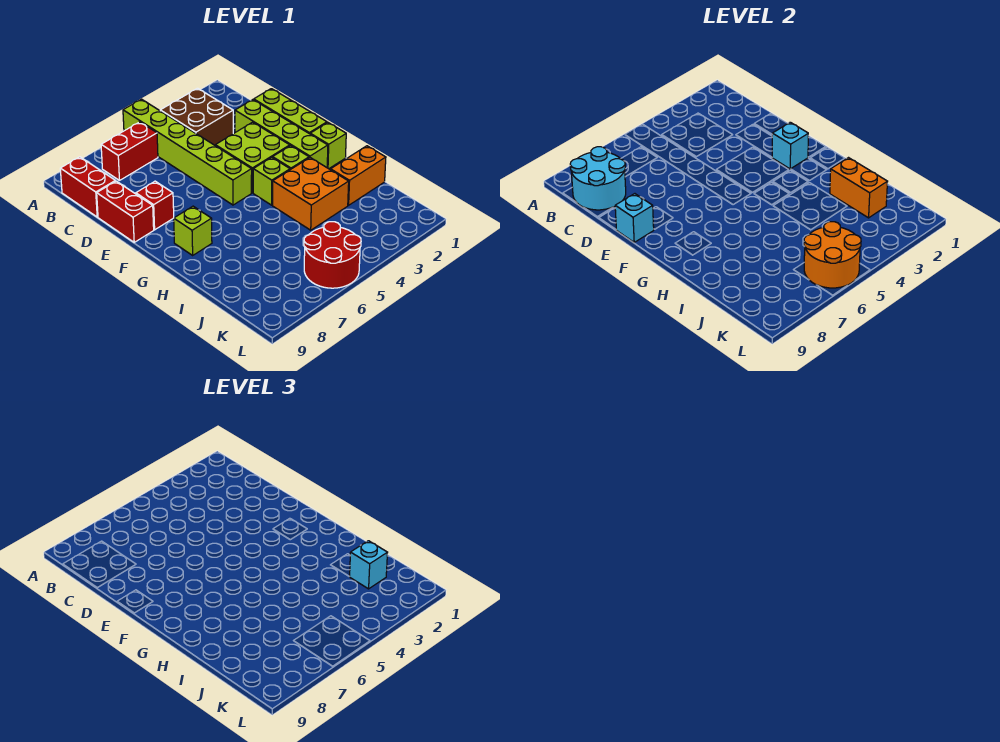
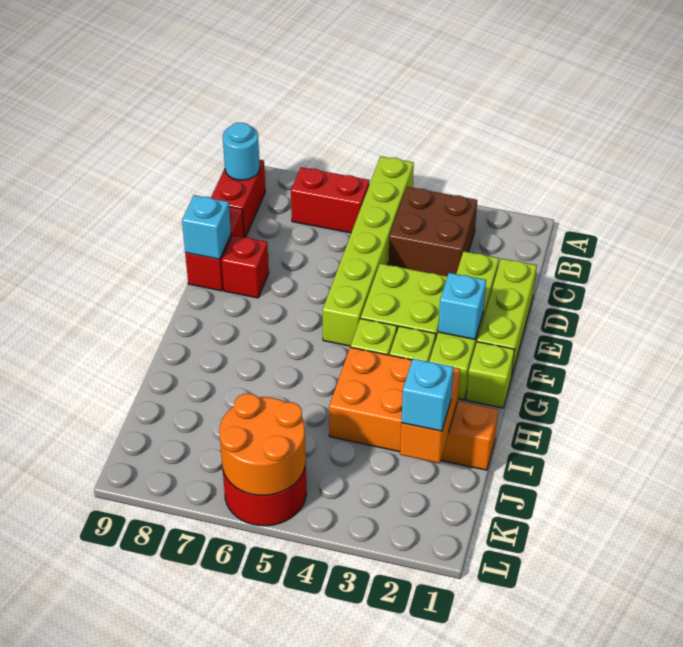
cyan round brick B8:C9 level 2 -> cyan round brick B9 level 2
lime brick G8 level 1 -> none

